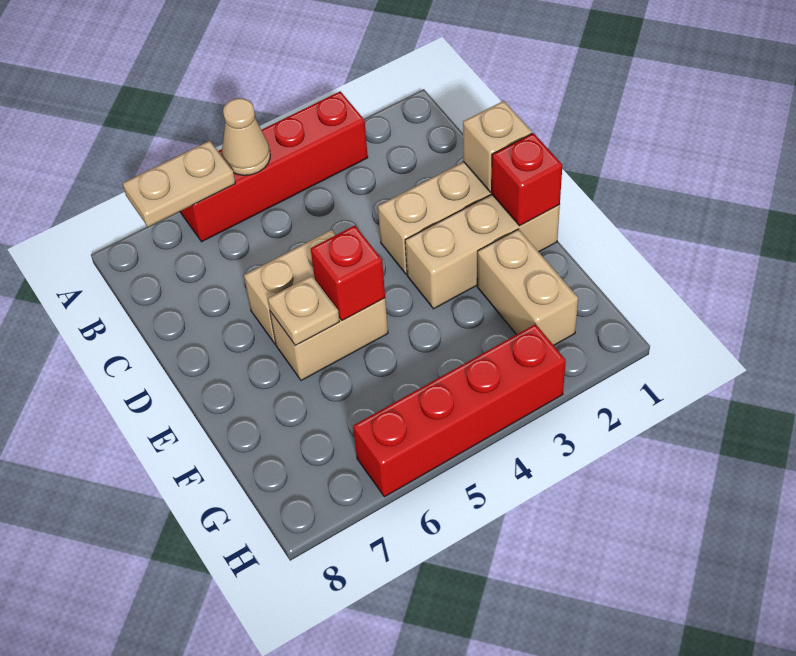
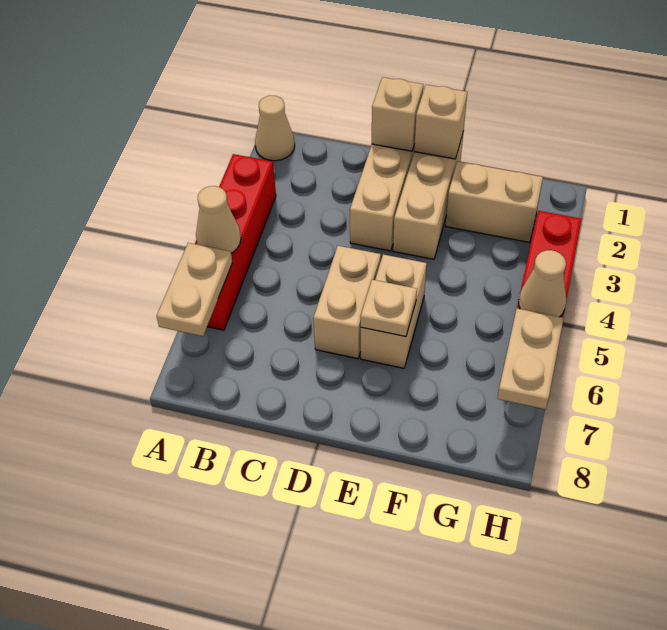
none -> tan cone A1 level 1
red brick E1 level 2 -> tan brick E1 level 2
red brick E5 level 2 -> none
none -> tan cone H5 level 2
none -> tan plate H6:H7 level 2

